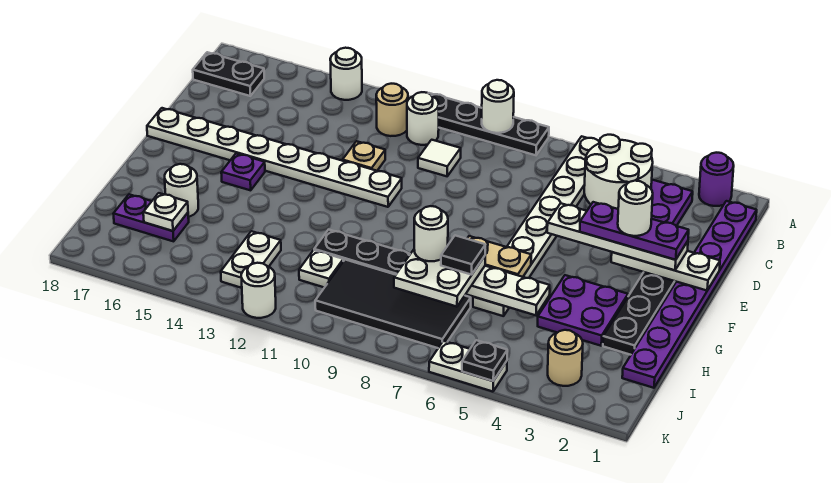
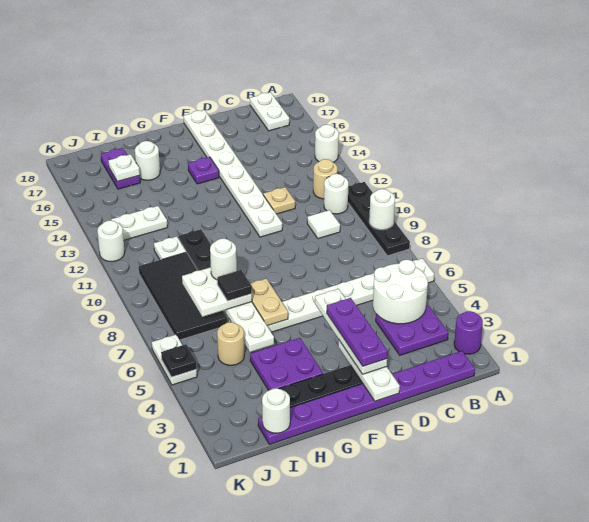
black plate B17:B18 level 1 -> white plate B17:B18 level 1
white round brick E3 level 5 -> white round brick I1 level 2
tan round brick J3 level 1 -> tan round brick I5 level 1

